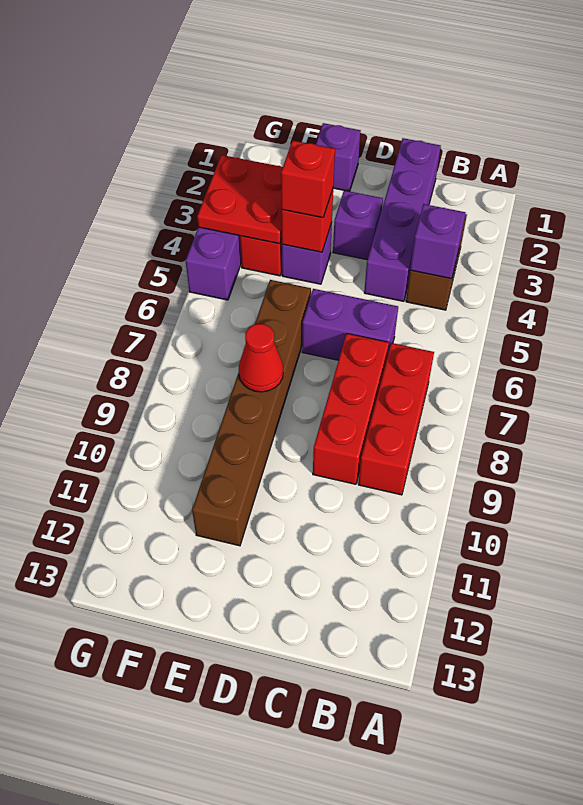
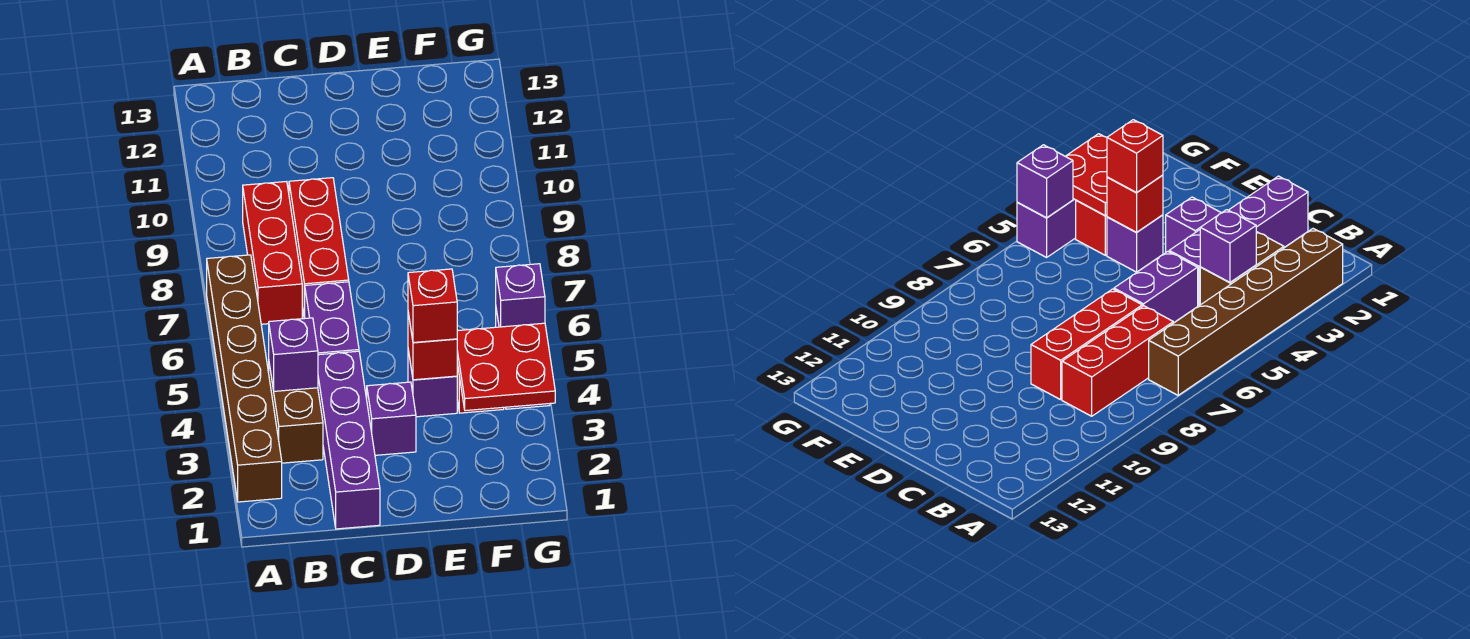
purple brick C6:D6 level 1 -> purple brick C5:C6 level 1
purple brick E1 level 1 -> purple brick G5 level 2
brown brick E6:E11 level 1 -> brown brick A2:A7 level 1
red cone E8 level 2 -> none

